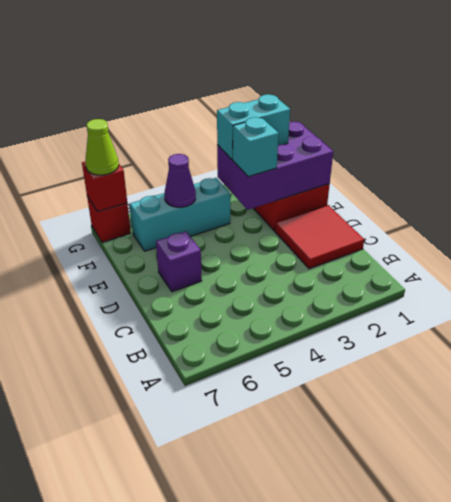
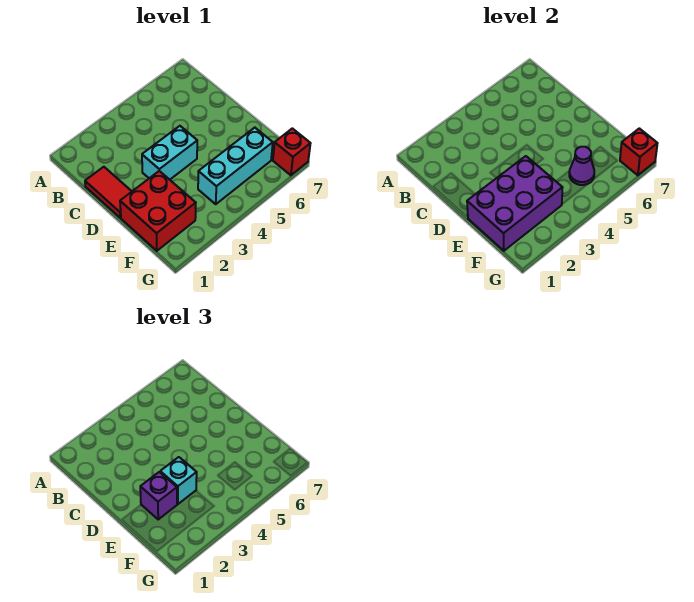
red tile C1:D2 level 1 -> red tile C1:D1 level 1
purple brick D6 level 1 -> purple brick E2 level 3
cyan brick F2:F3 level 3 -> cyan brick D3:D4 level 1
lime cone G7 level 3 -> none

